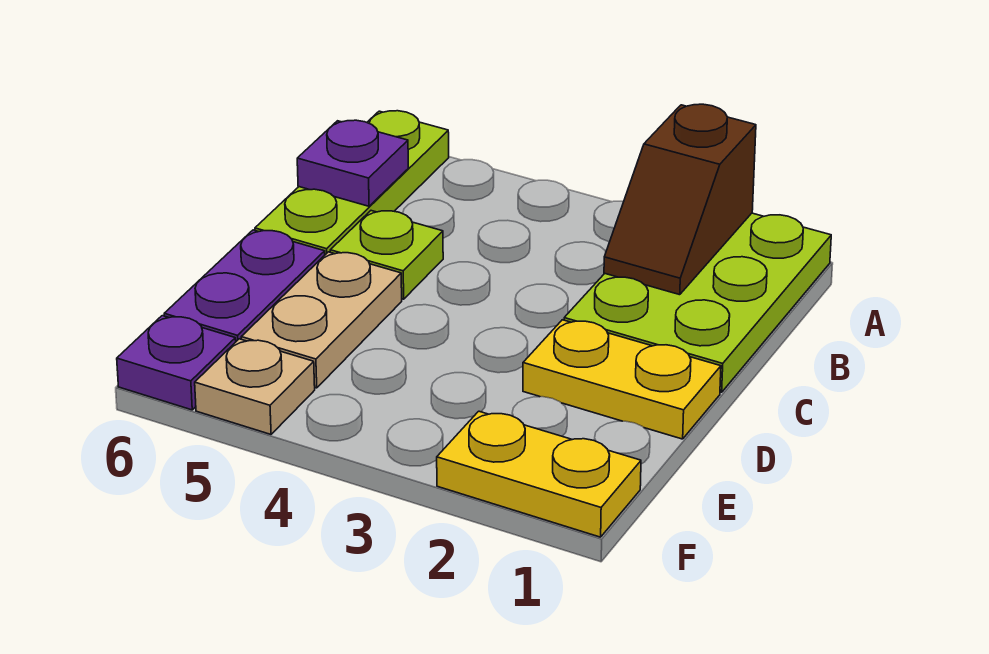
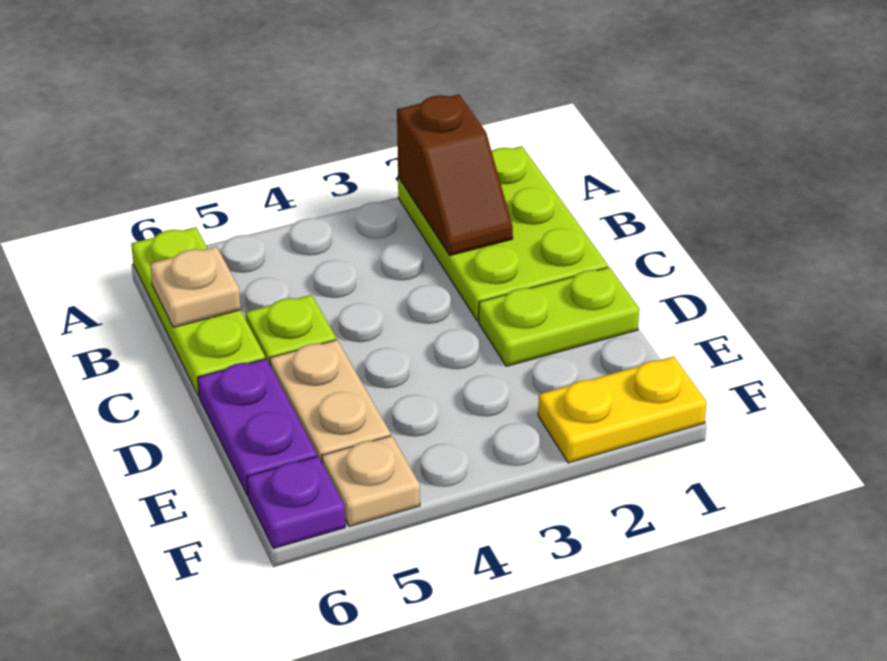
purple plate B6 level 2 -> tan plate B6 level 2
yellow plate D1:D2 level 1 -> lime plate D1:D2 level 1

